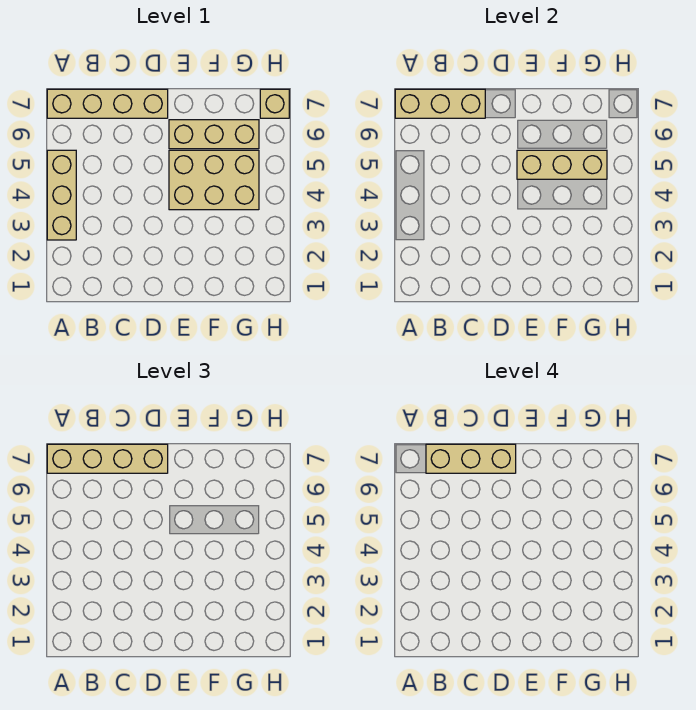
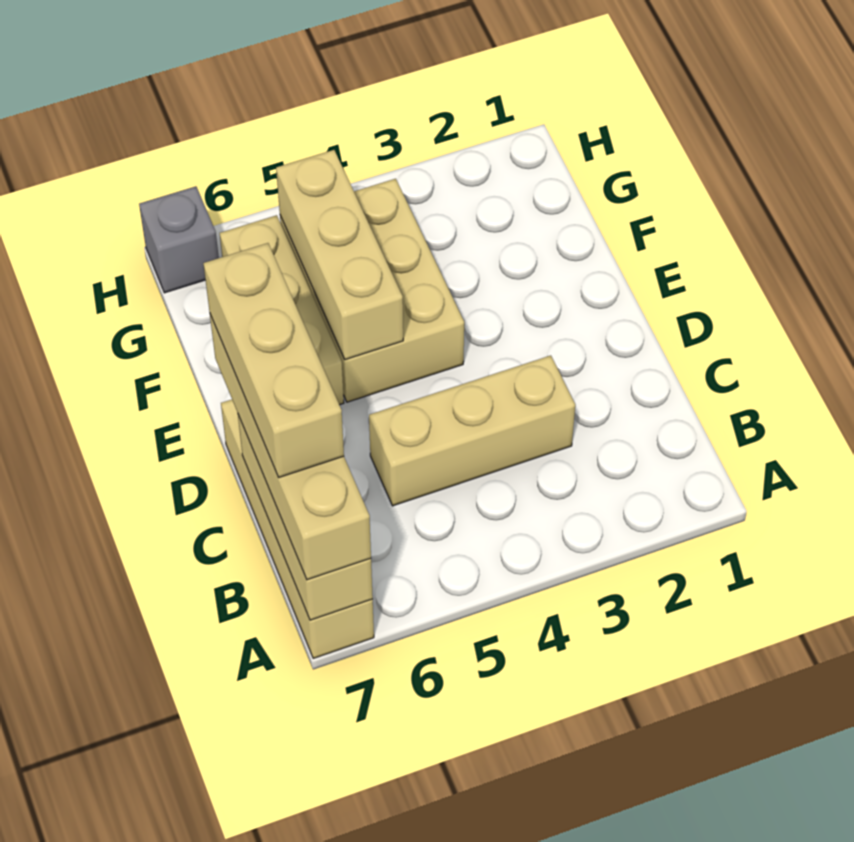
tan brick A3:A5 level 1 -> tan brick C3:C5 level 1
tan brick H7 level 1 -> grey brick H7 level 1

